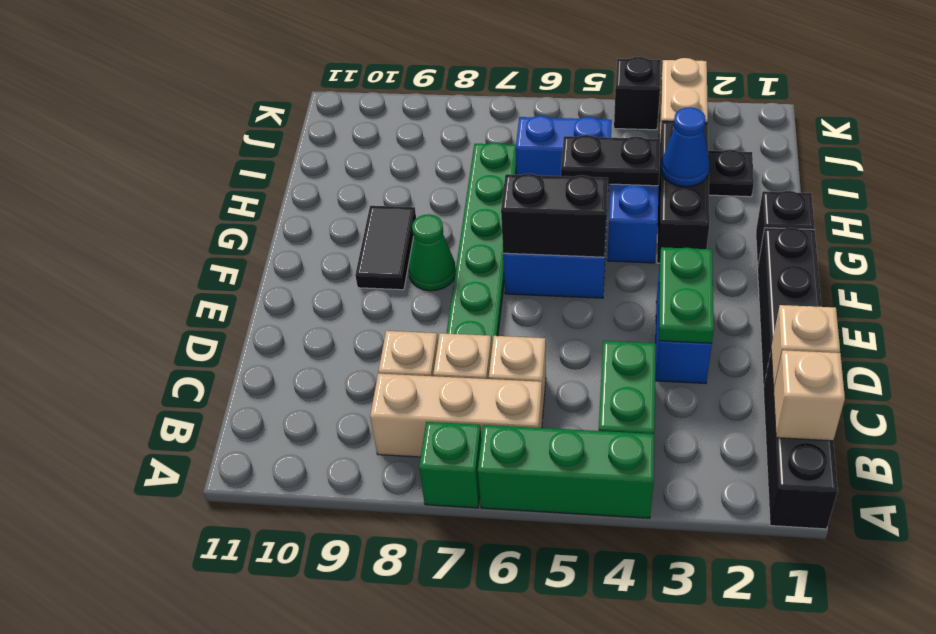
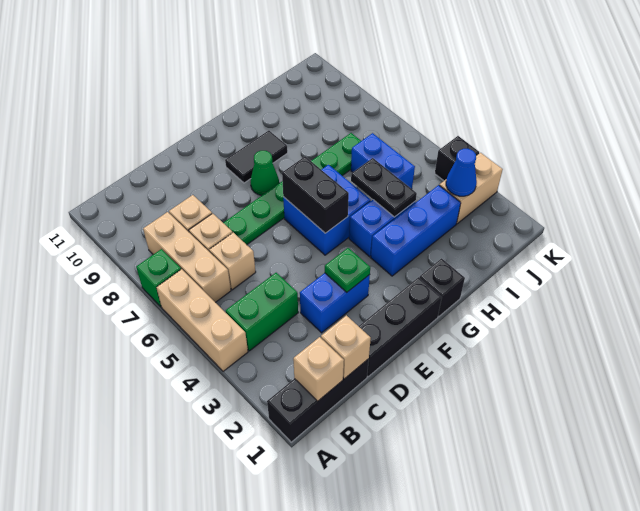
green brick A4:A6 level 1 -> tan brick A4:A6 level 1
green plate D3:E3 level 2 -> green plate E3 level 2
black brick G3:I3 level 1 -> blue brick G3:I3 level 1
blue cone H3 level 2 -> blue cone J3 level 2
black plate I2 level 1 -> none

